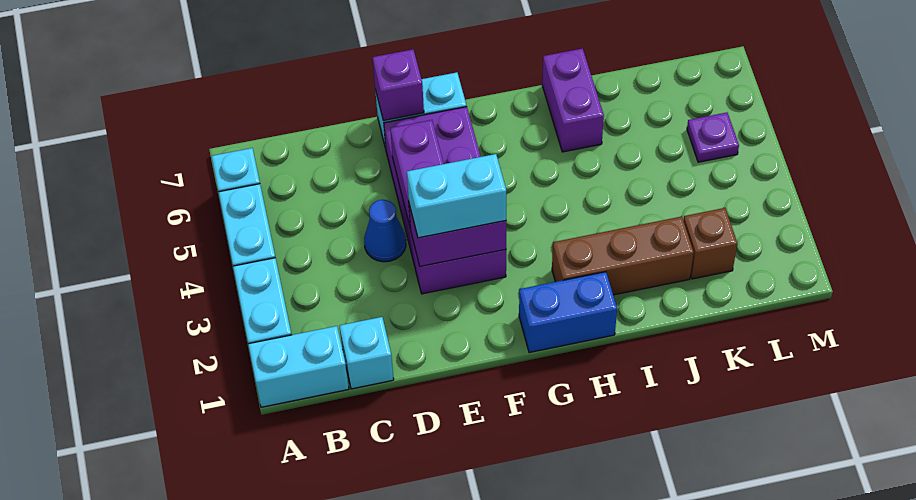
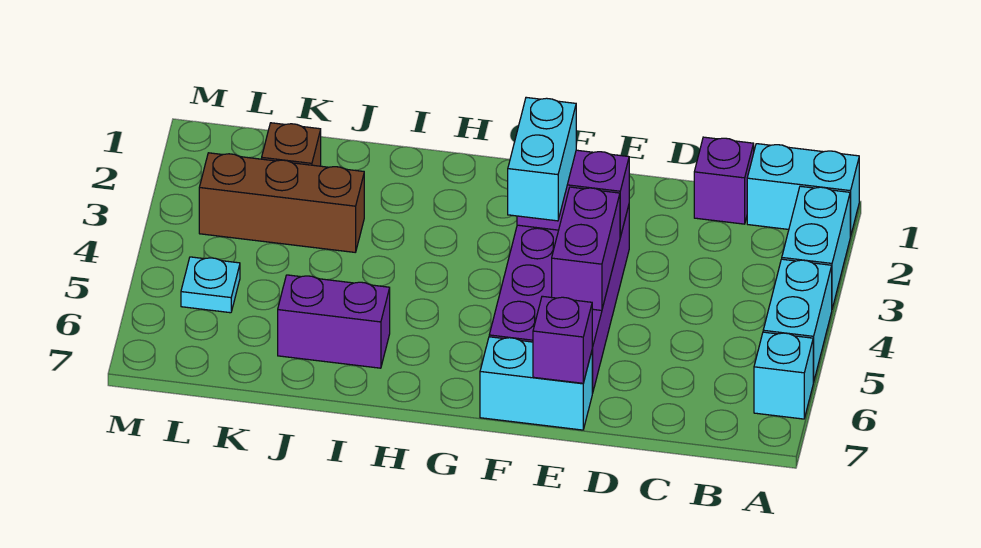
cyan brick C1 level 1 -> purple brick C1 level 1
blue cone D4 level 1 -> none
cyan brick E3:F3 level 3 -> cyan brick F3:F4 level 3
blue brick G1:H1 level 1 -> none
brown brick H2:J2 level 1 -> brown brick J3:L3 level 1
purple brick I6:I7 level 1 -> purple brick I6:J6 level 1
purple plate L5 level 1 -> cyan plate L5 level 1

